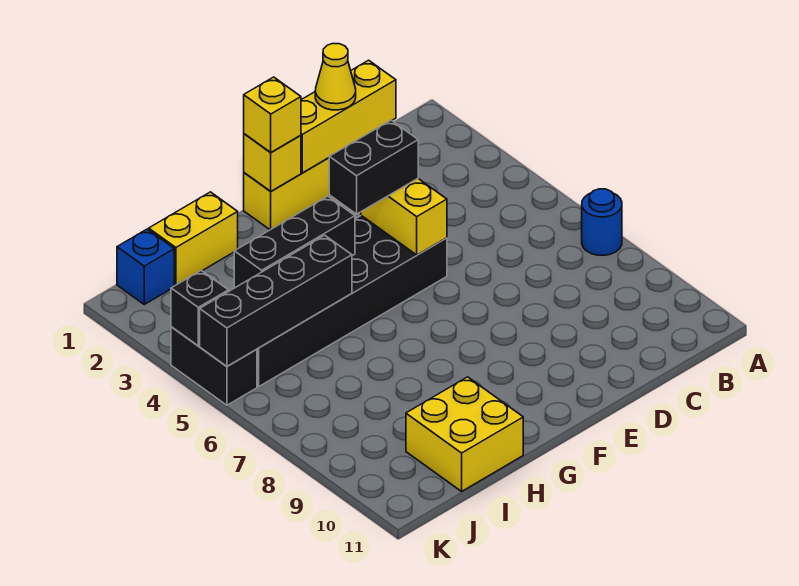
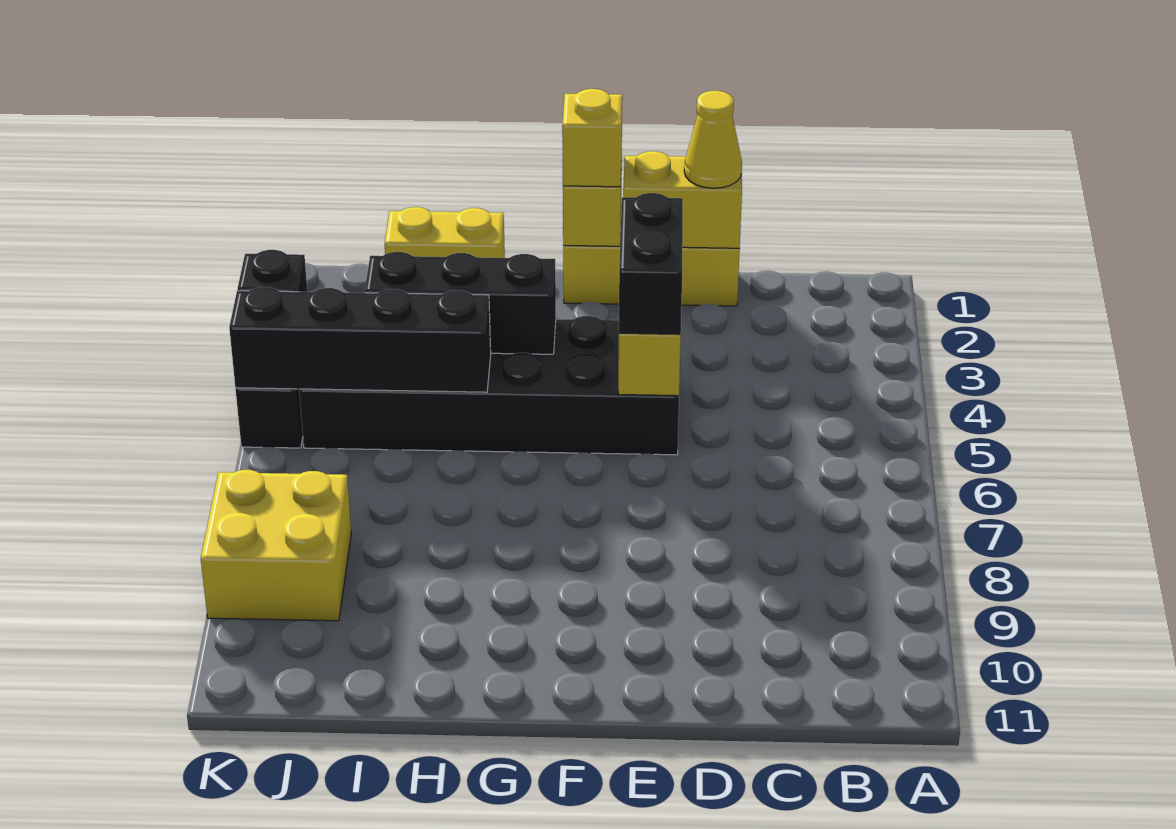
blue round brick A7 level 1 -> none
yellow brick C1:E1 level 2 -> yellow brick D1:E1 level 2
black brick E4:F4 level 3 -> black brick E4:E5 level 3
yellow brick H10:I11 level 1 -> yellow brick J8:K9 level 1
blue brick J1 level 1 -> none

